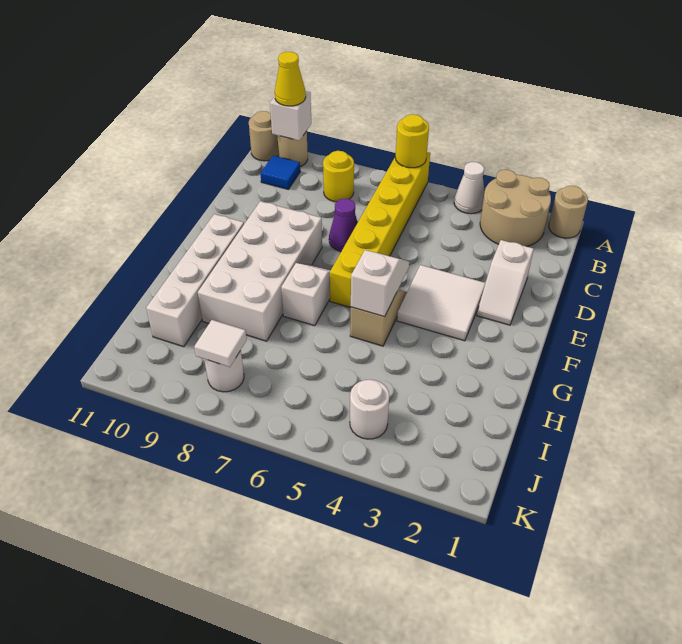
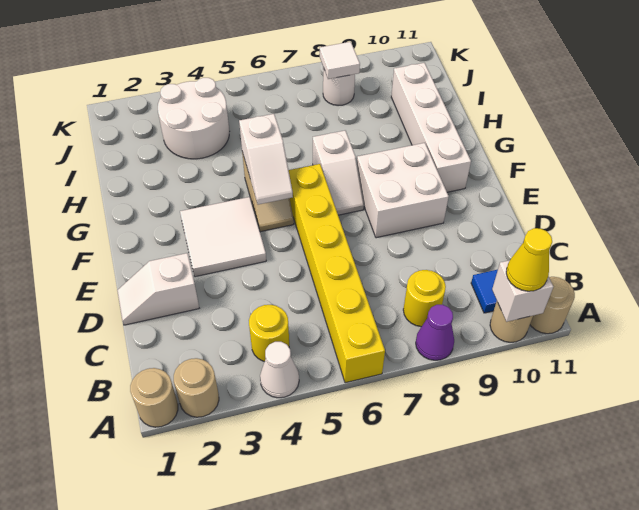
tan round brick A2:B3 level 1 -> tan round brick A2 level 1
yellow round brick A6 level 2 -> yellow round brick B4 level 1
white slope D2:E2 level 1 top D -> white slope D1:D2 level 1 top 2
purple cone D7 level 1 -> purple cone A8 level 1
white brick E8:H9 level 1 -> white brick E8:F9 level 1
white round brick J4 level 1 -> white round brick I3:J4 level 1

